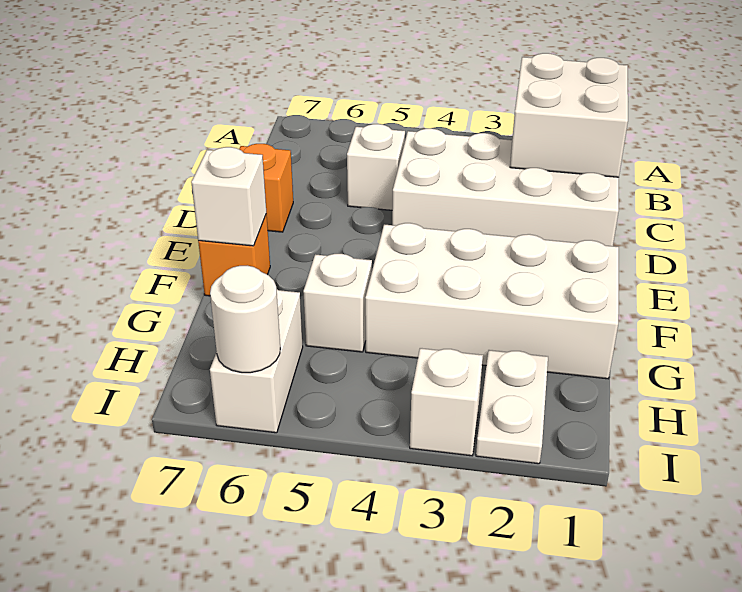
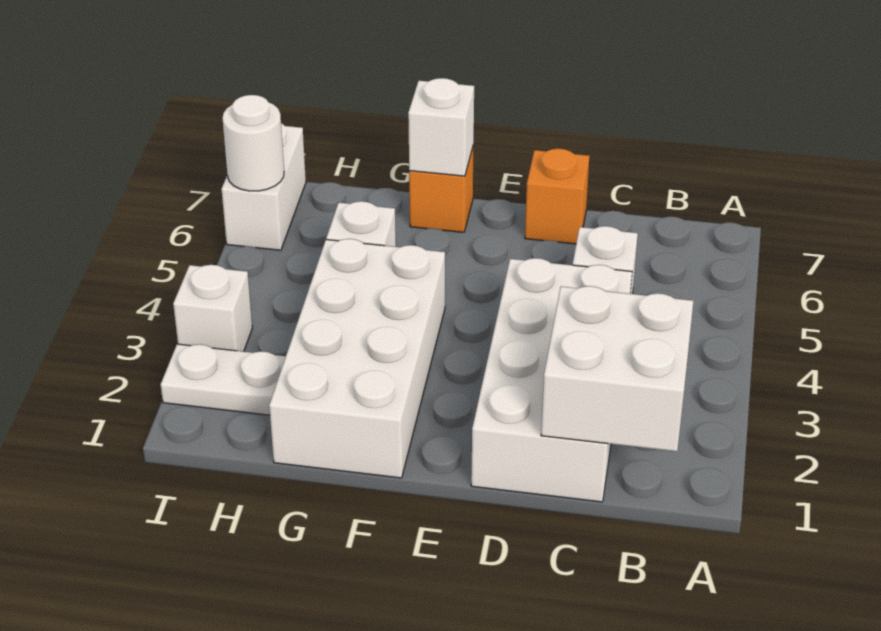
white brick H6:I6 level 1 -> white brick I6:I7 level 1

